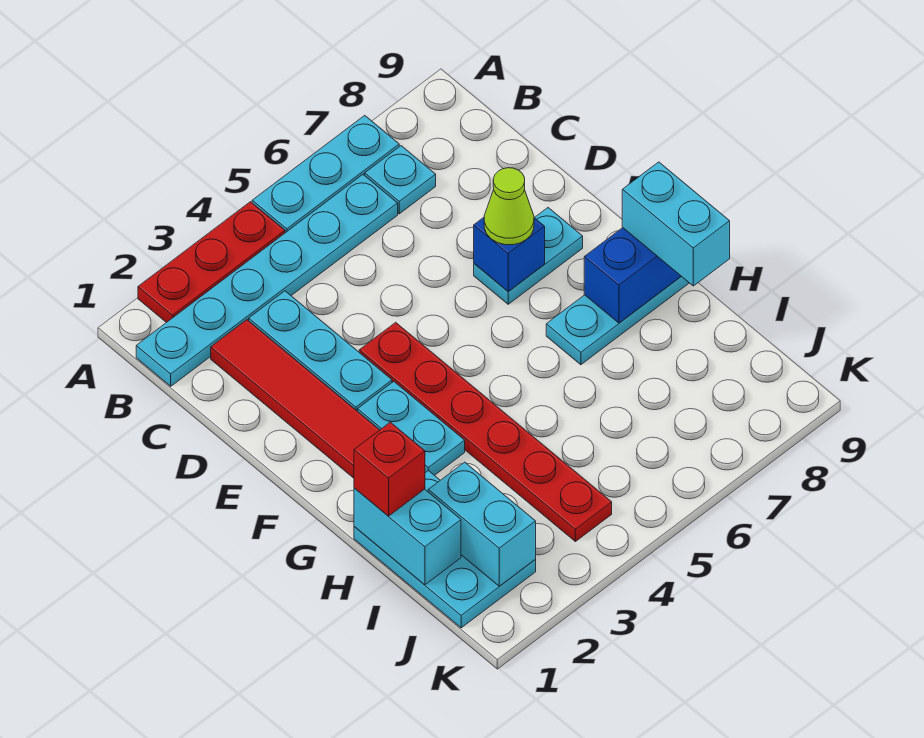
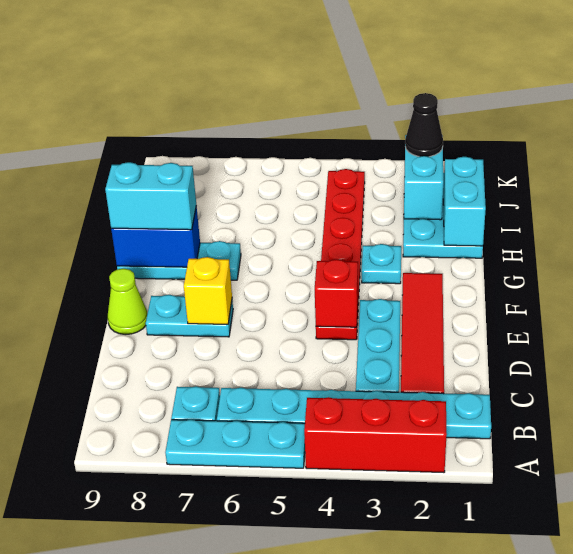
red plate A2:A4 level 1 -> red brick A2:A4 level 1
blue brick E7 level 2 -> yellow brick E7 level 2
lime cone E7 level 3 -> lime cone E9 level 1
cyan plate F3:G3 level 1 -> cyan plate G3 level 1
cyan brick G9:H9 level 3 -> cyan brick G8:G9 level 3
red brick H1 level 3 -> red brick E4 level 2
none -> black cone J2 level 3

